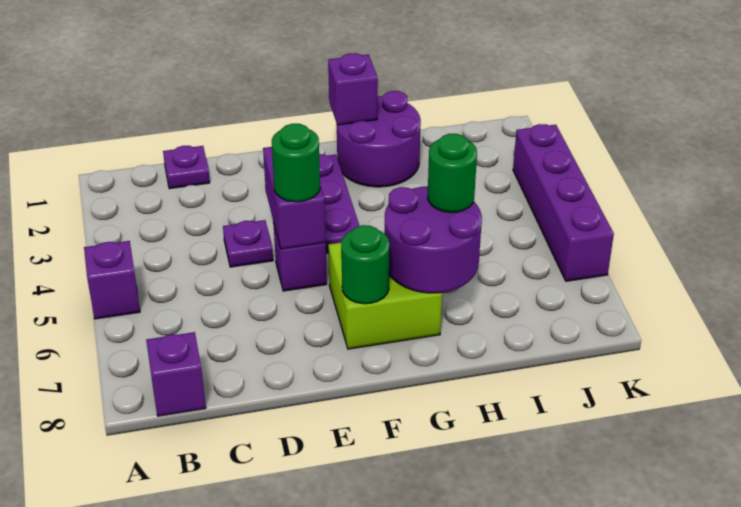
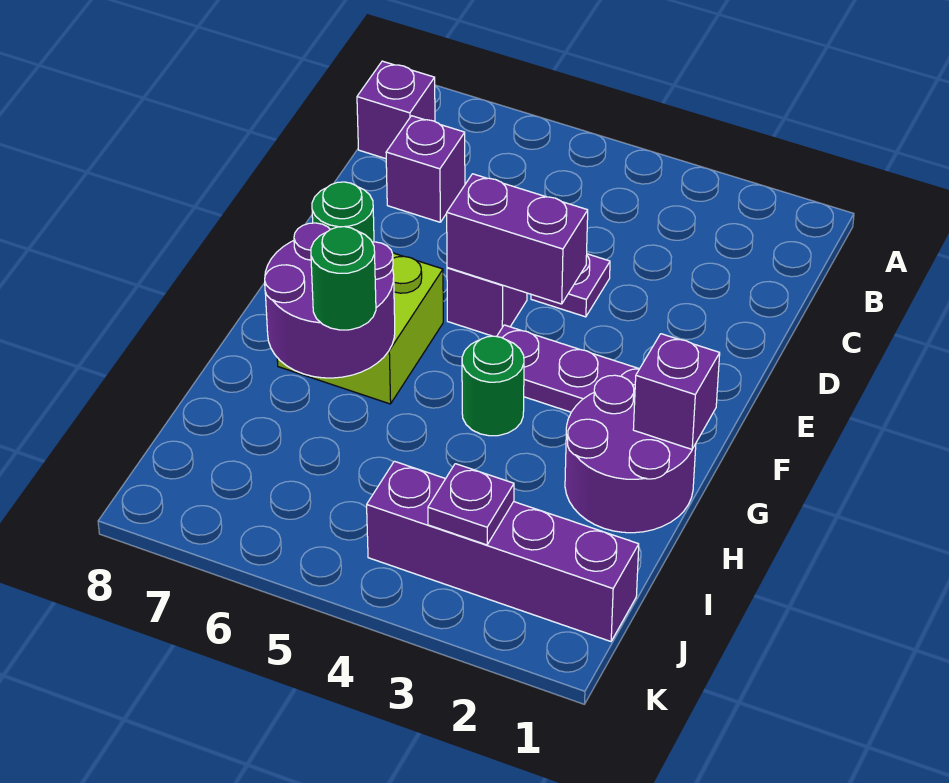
purple brick A5 level 1 -> purple brick C7 level 1
purple plate C1 level 1 -> purple plate J3 level 2
green round brick E5 level 3 -> green round brick G4 level 1
purple brick K3:K6 level 1 -> purple brick J1:J4 level 1

